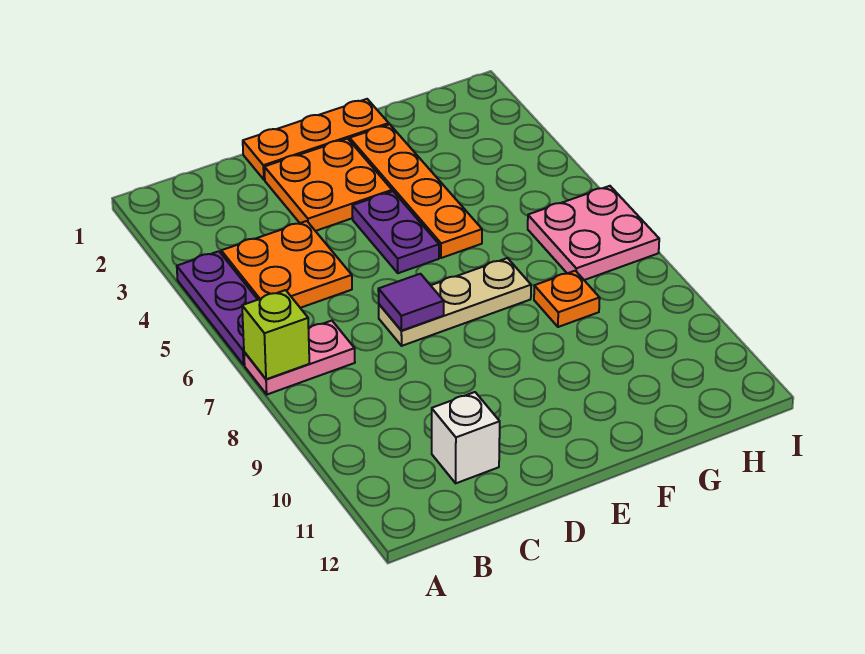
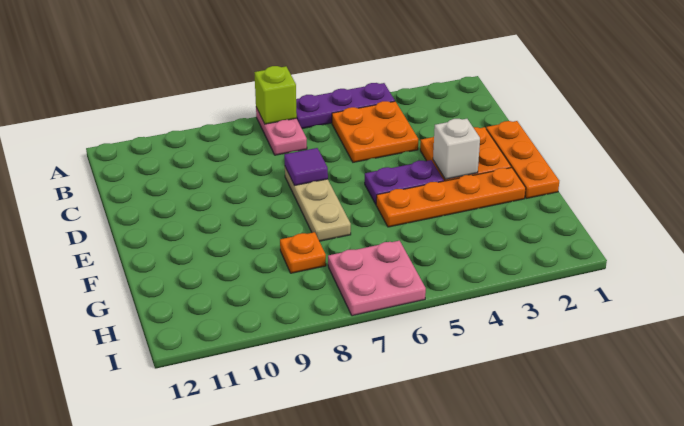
white brick C11 level 1 -> white brick E3 level 2

